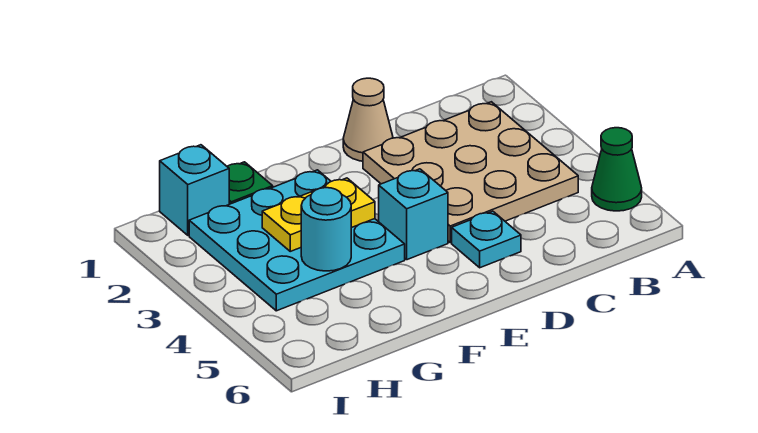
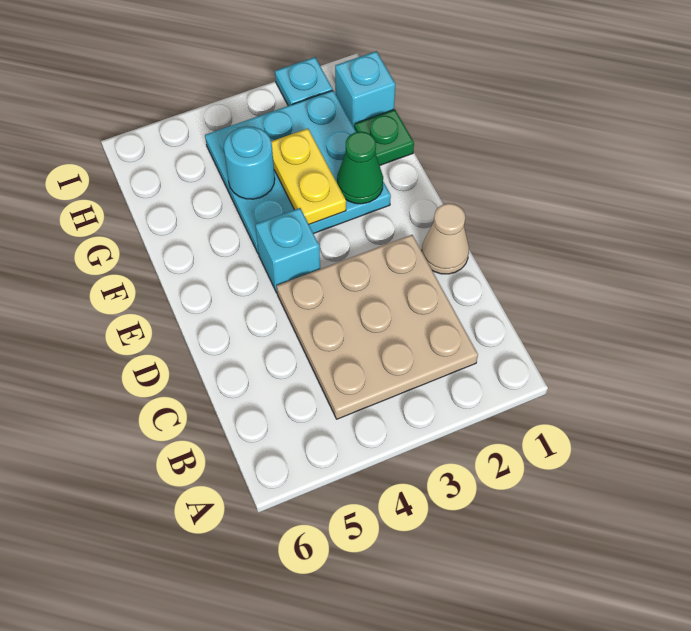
green cone A5 level 1 -> green cone F2 level 2
cyan plate D5 level 1 -> cyan plate I2 level 1

